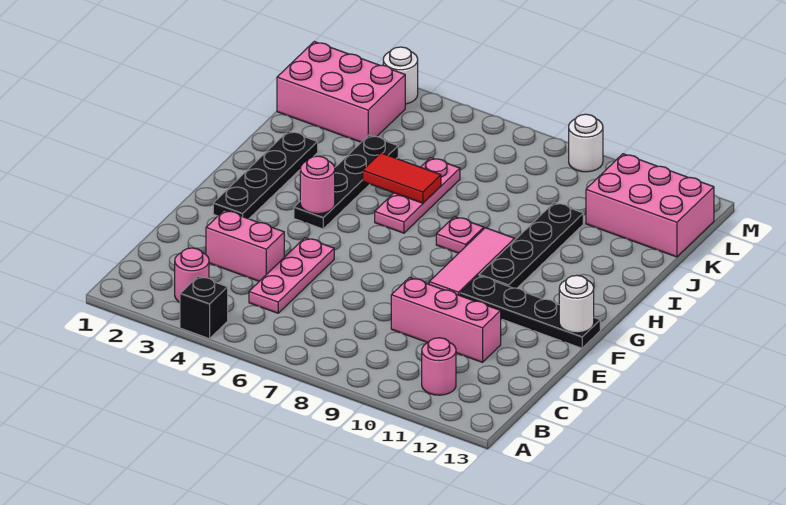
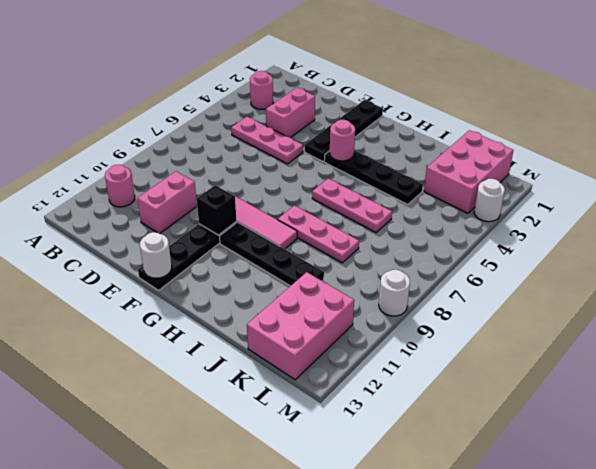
black brick A4 level 1 -> black brick F10 level 2
pink brick D9:D11 level 1 -> pink brick D10:D11 level 1
black plate F2:I2 level 1 -> black plate F1:F4 level 1
pink plate H8 level 1 -> pink plate H8:J8 level 1
red tile I5:I6 level 2 -> none

